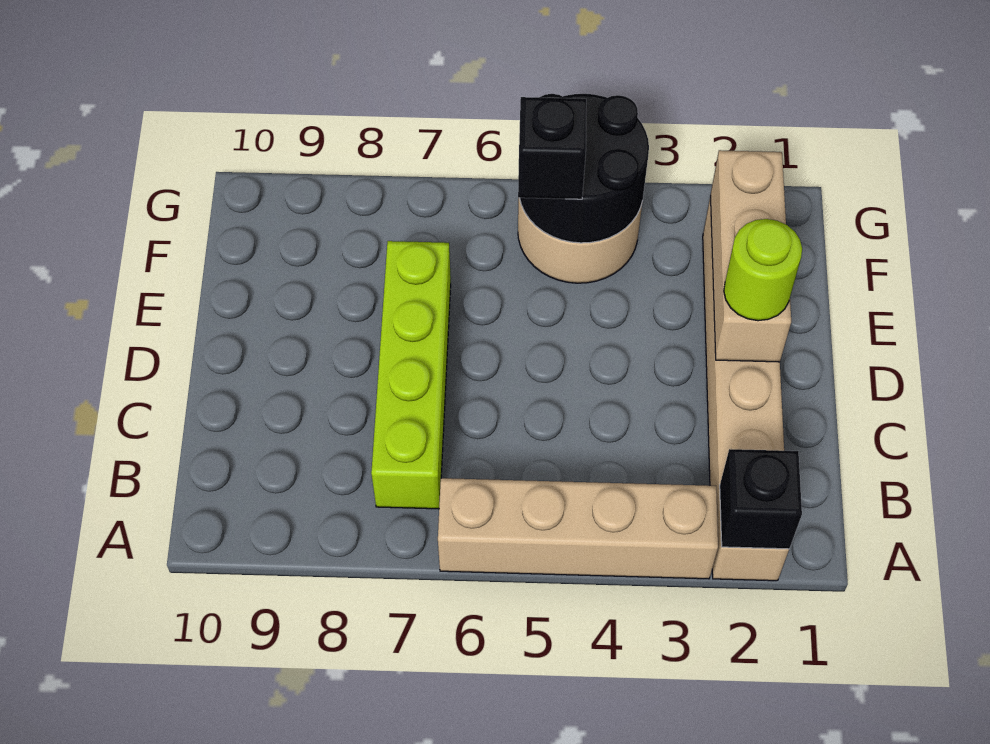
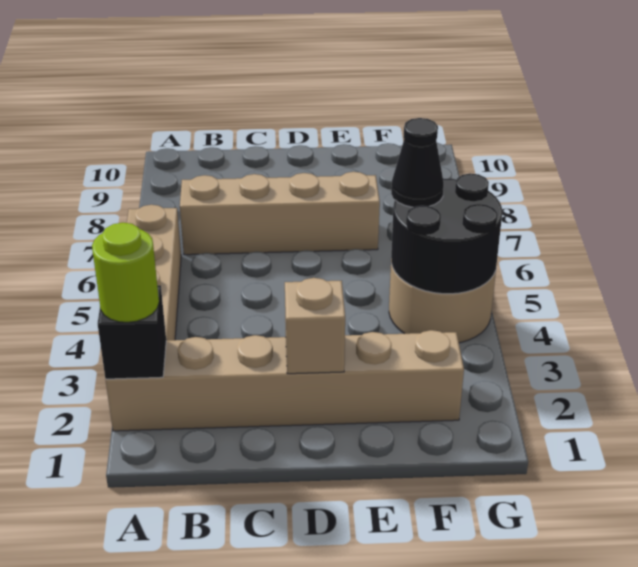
lime brick B7:E7 level 1 -> tan brick B7:E7 level 1
tan brick D2:F2 level 2 -> tan brick D2 level 2
lime round brick D2 level 3 -> lime round brick A2 level 3
black brick F5 level 3 -> black cone F5 level 3

